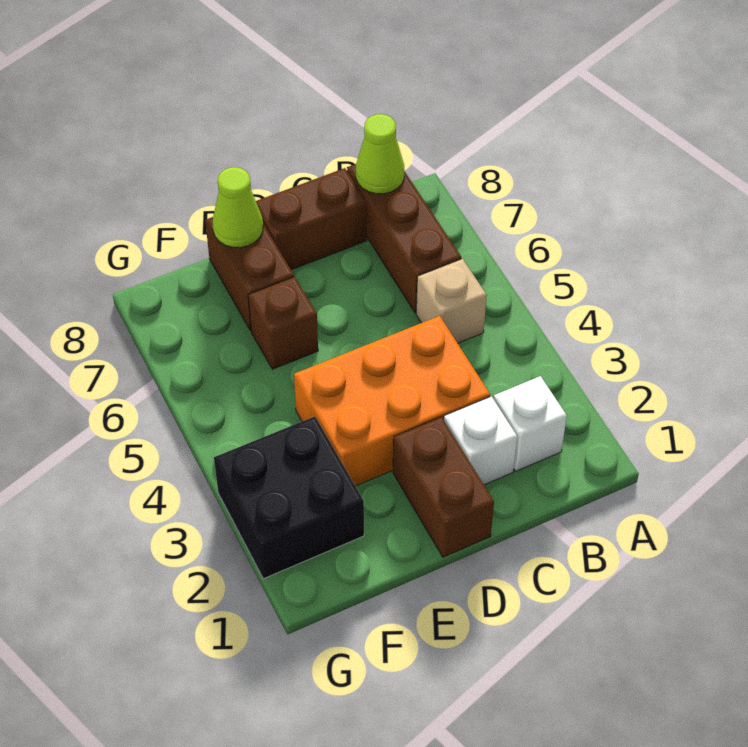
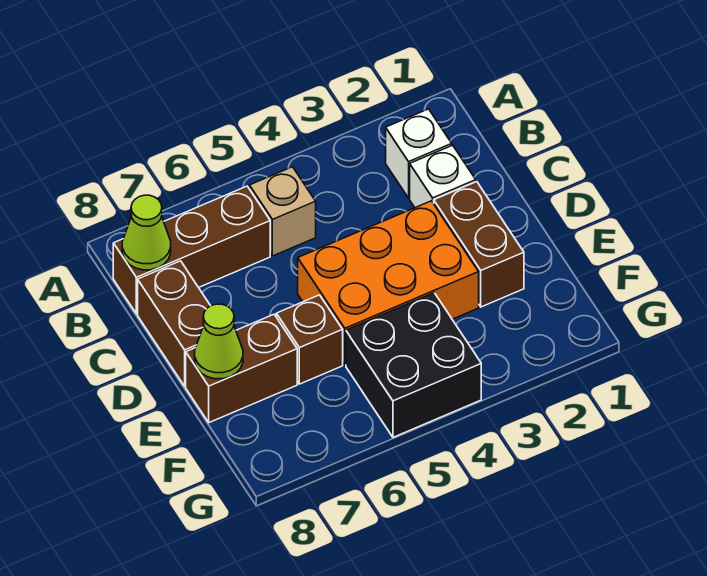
orange brick C3:E4 level 1 -> orange brick D3:E5 level 1
brown brick D1:D2 level 1 -> brown brick D2:E2 level 1
black brick F2:G3 level 1 -> black brick F4:G5 level 1

